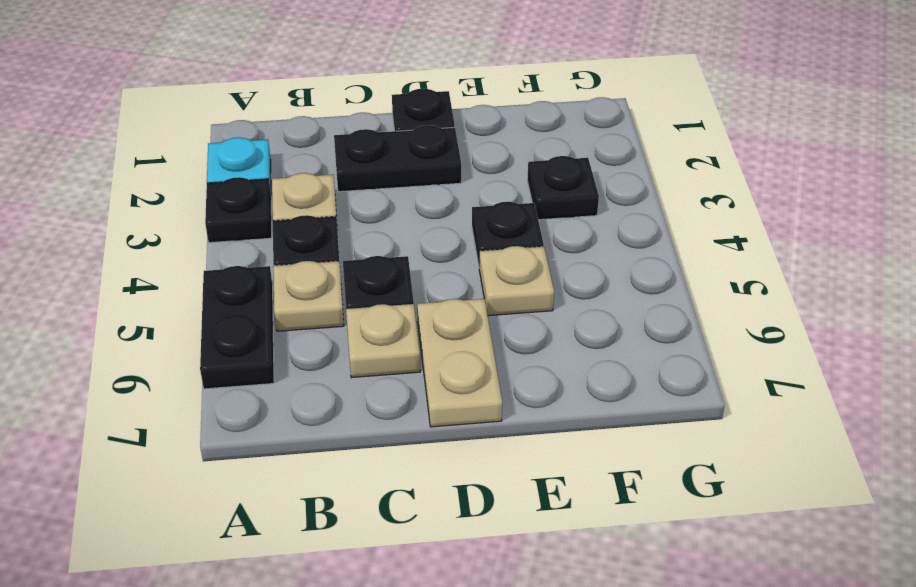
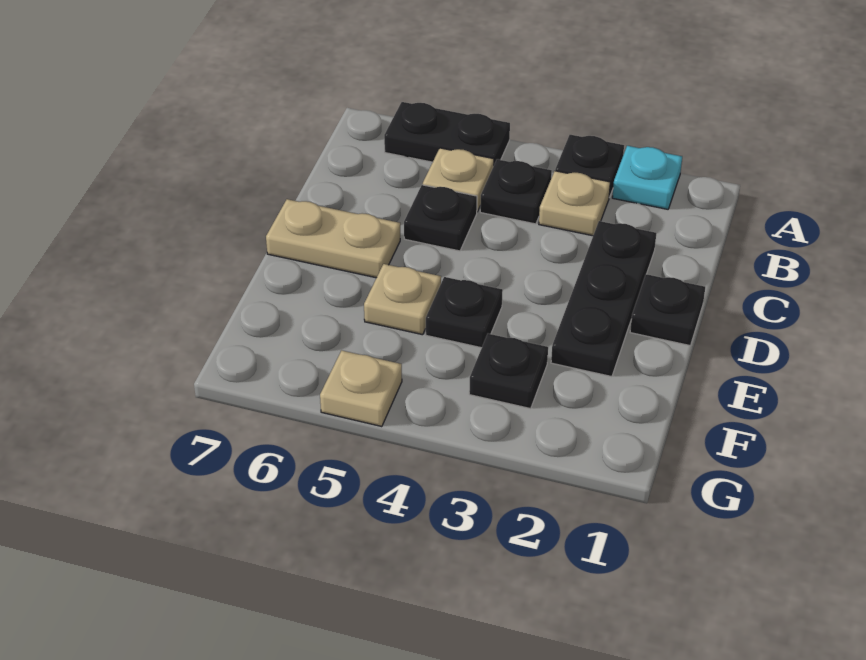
black plate C2:D2 level 1 -> black plate C2:E2 level 1
tan plate C6 level 1 -> tan plate G5 level 1

